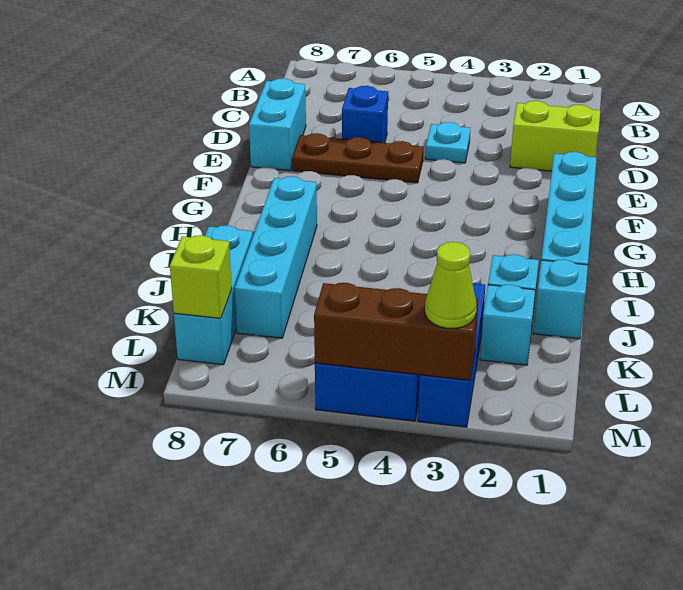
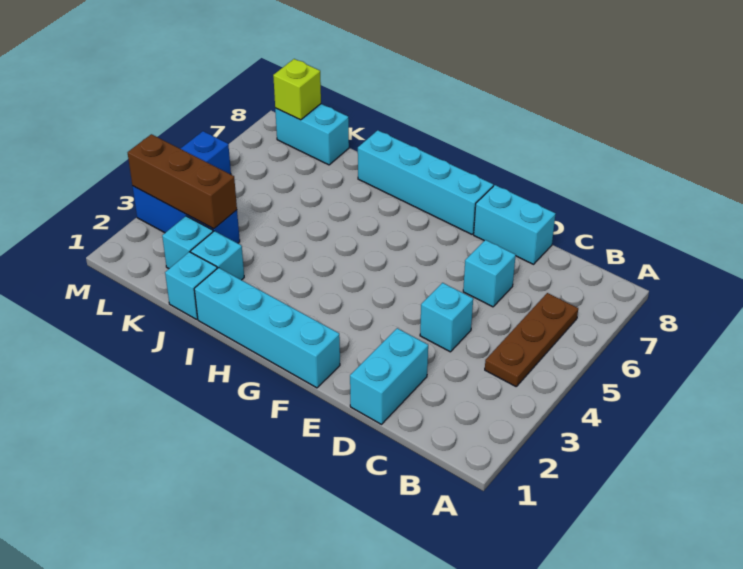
lime brick D1:D2 level 1 -> cyan brick D1:D2 level 1
cyan plate D4 level 1 -> cyan brick D4 level 1
blue brick D6 level 1 -> cyan brick D6 level 1
brown plate E5:E7 level 1 -> brown plate B4:B6 level 1
cyan brick H7:K7 level 1 -> cyan brick F8:I8 level 1
cyan brick J8:L8 level 1 -> cyan brick K8:L8 level 1
brown brick M3:M5 level 2 -> brown brick K3:M3 level 2
lime cone M3 level 3 -> none

